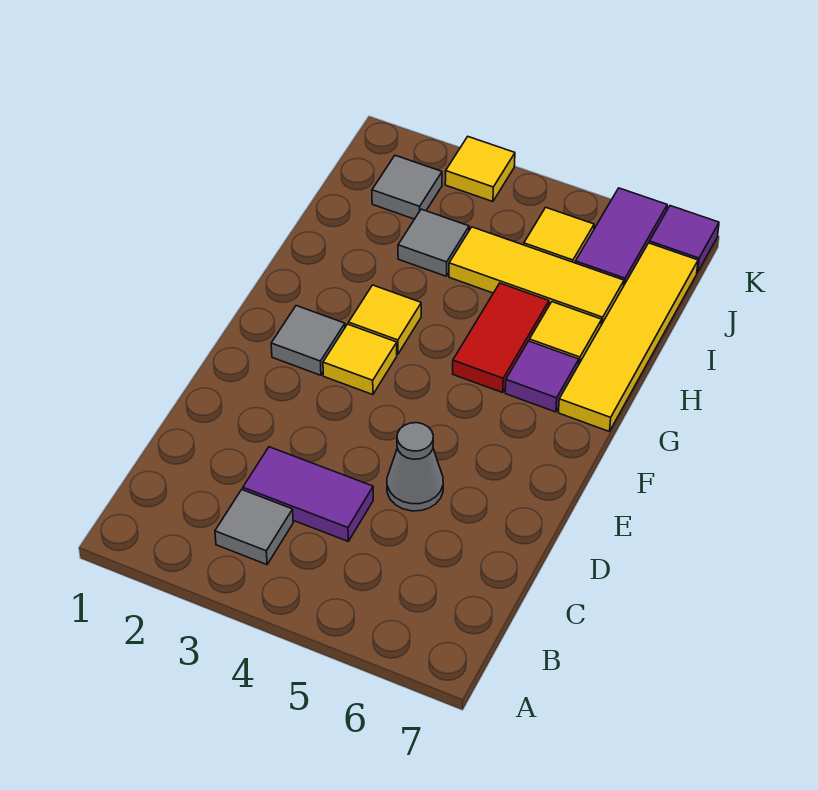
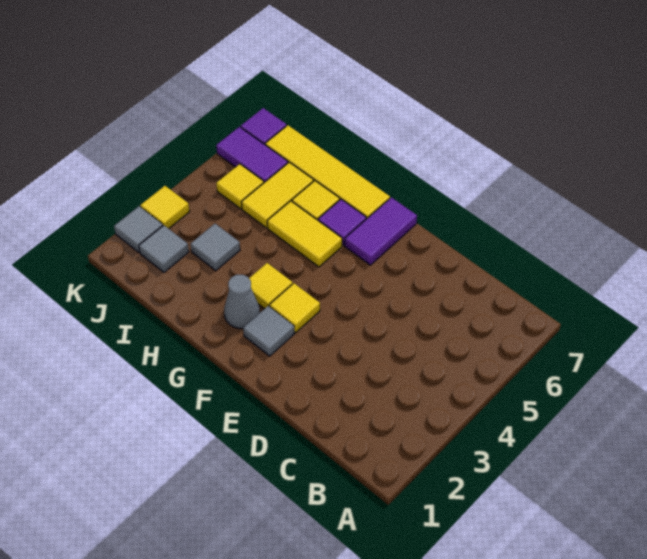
grey tile B3 level 1 -> grey tile K2 level 1
purple tile C3:C4 level 1 -> purple tile F6:F7 level 1
grey cone D5 level 1 -> grey cone G2 level 1
red tile G5:H5 level 1 -> yellow tile G5:H5 level 1
yellow tile I4:I6 level 1 -> yellow tile I5:I6 level 1

